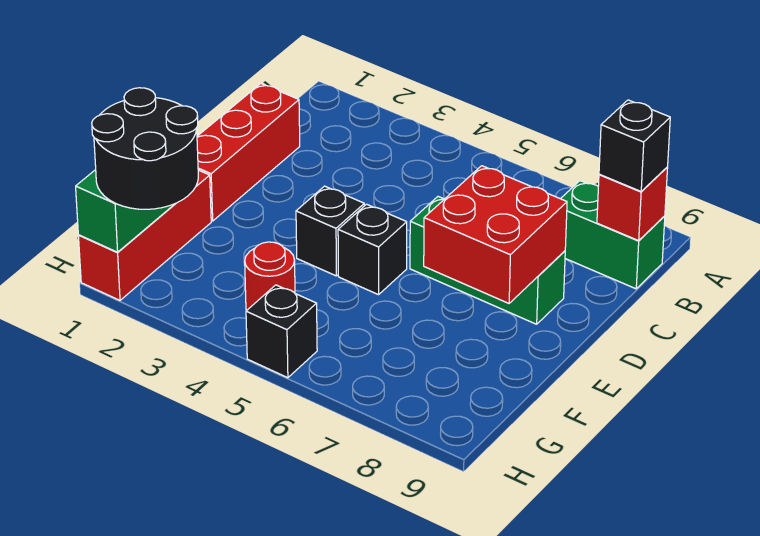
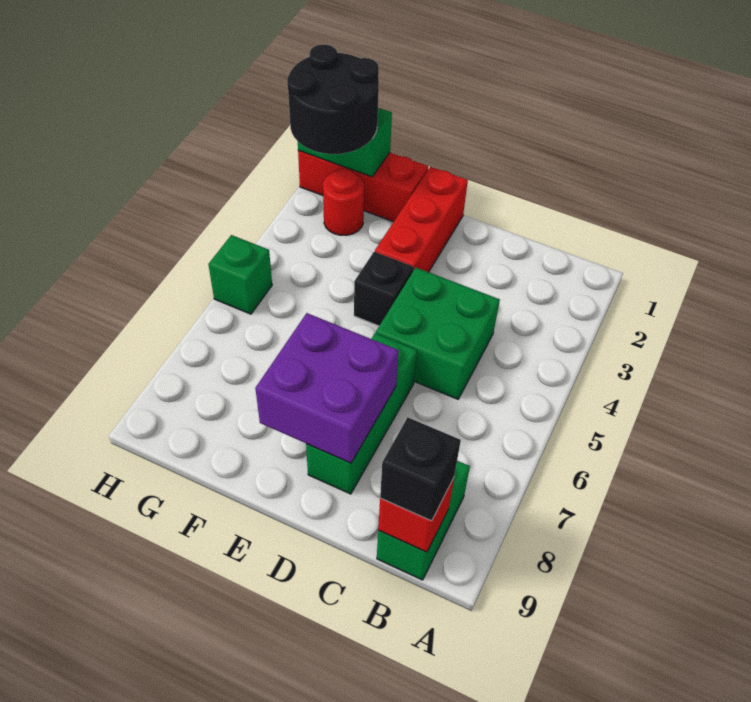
red brick C1:E1 level 1 -> red brick E1:E3 level 1
none -> green brick C4:D5 level 1
red brick D7:E8 level 2 -> purple brick D7:E8 level 2
black brick E5 level 1 -> none
red round brick G4 level 1 -> red round brick G2 level 1
black brick H5 level 1 -> green brick H5 level 1

